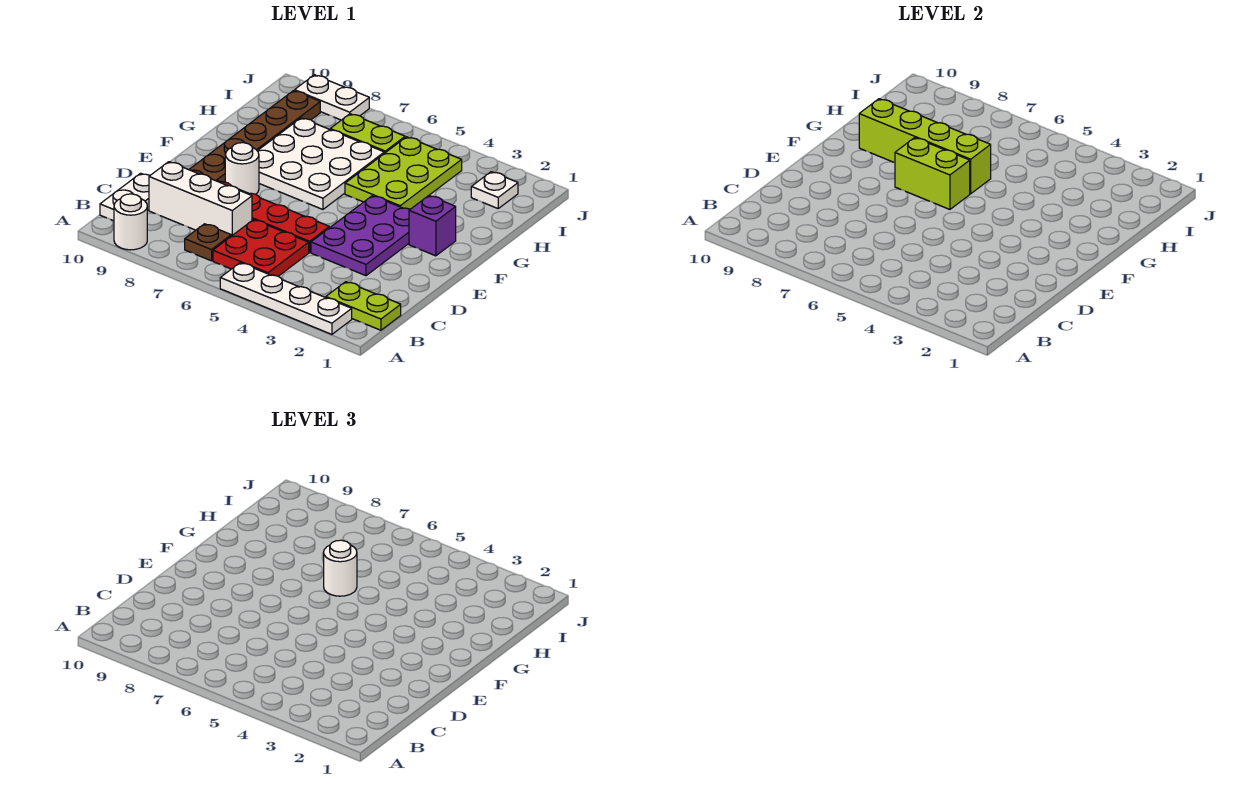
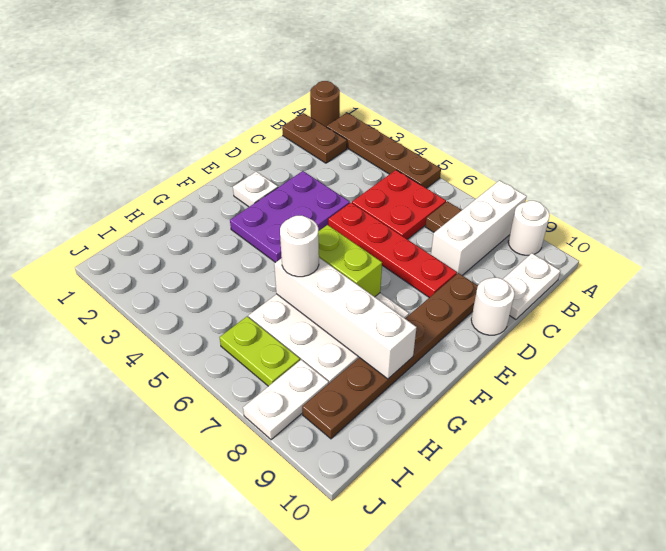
none -> brown round brick A1 level 1
white plate A2:A5 level 1 -> brown plate A2:A5 level 1
lime plate B1:B2 level 1 -> brown plate B1:B2 level 1
white brick C7:C9 level 1 -> white brick A8:C8 level 1
white round brick E8 level 1 -> white round brick D10 level 1
purple brick F2 level 1 -> none
lime plate G4:I5 level 1 -> none
lime brick G6:G9 level 2 -> white brick G6:G9 level 2
white plate I2 level 1 -> white plate E2 level 1
white plate J8:J9 level 1 -> white plate I8:J8 level 1

